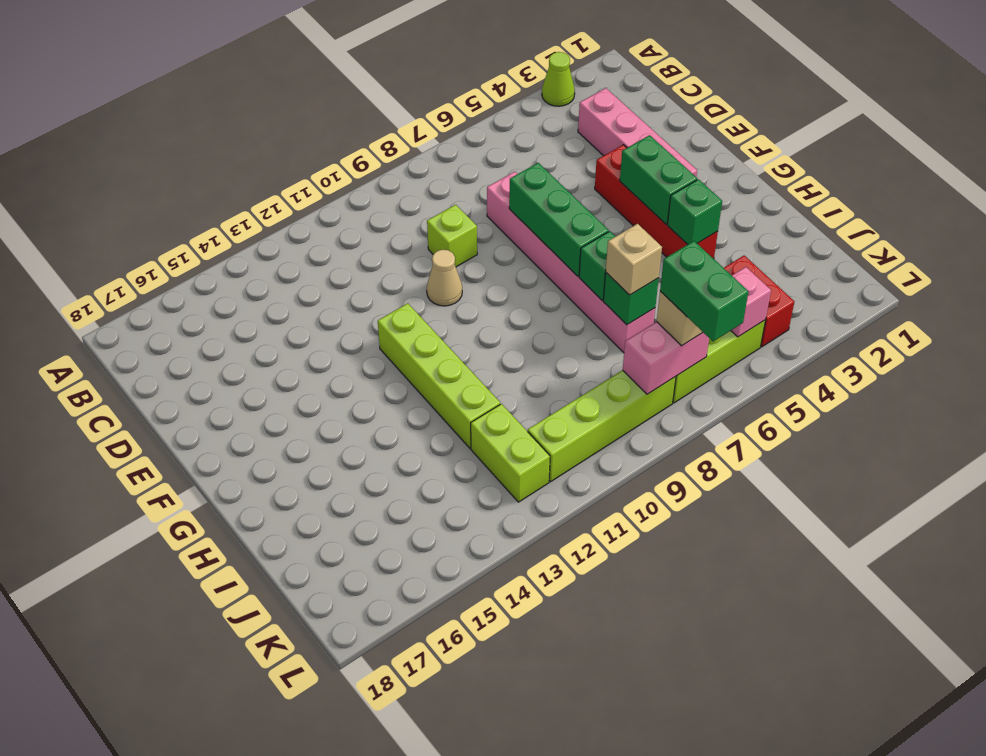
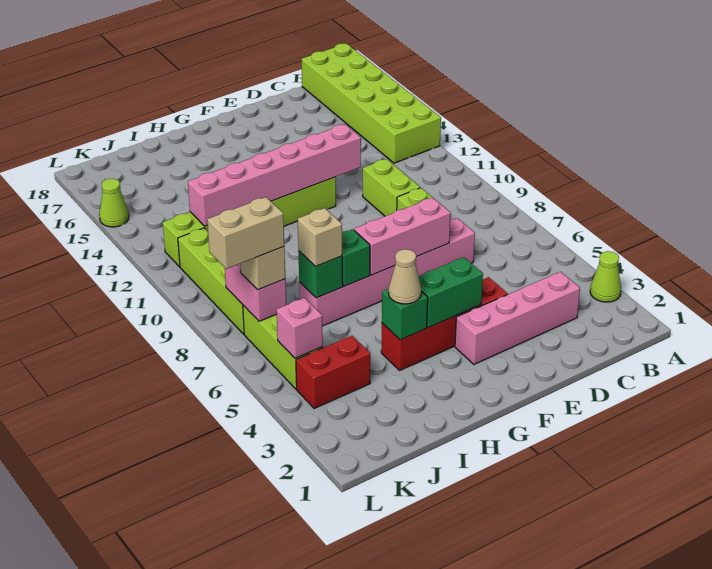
none -> lime brick A13:B18 level 1
none -> lime brick D10:D11 level 1
green brick E7:G7 level 2 -> pink brick E7:G7 level 2
tan cone E10 level 1 -> tan cone H4 level 3
none -> pink brick E12:J12 level 2
green brick K7:L7 level 4 -> tan brick K7:L7 level 4
none -> lime cone L15 level 1

